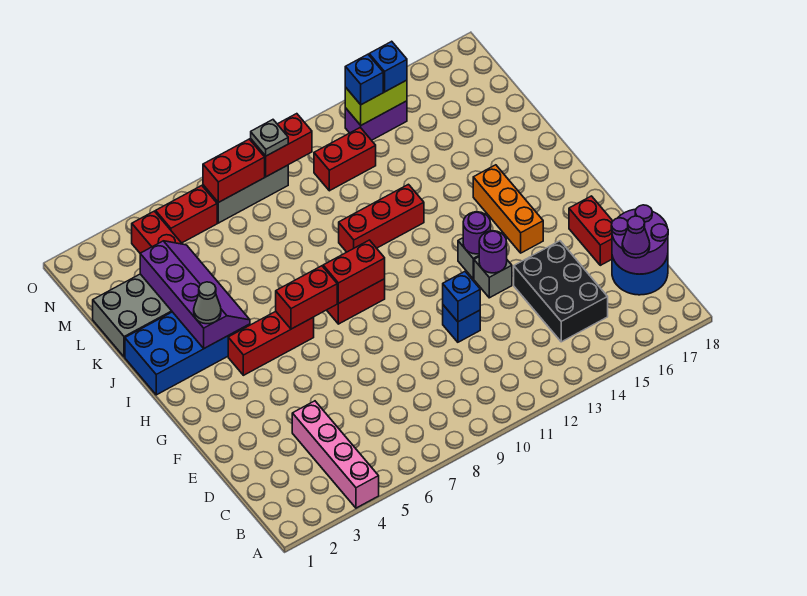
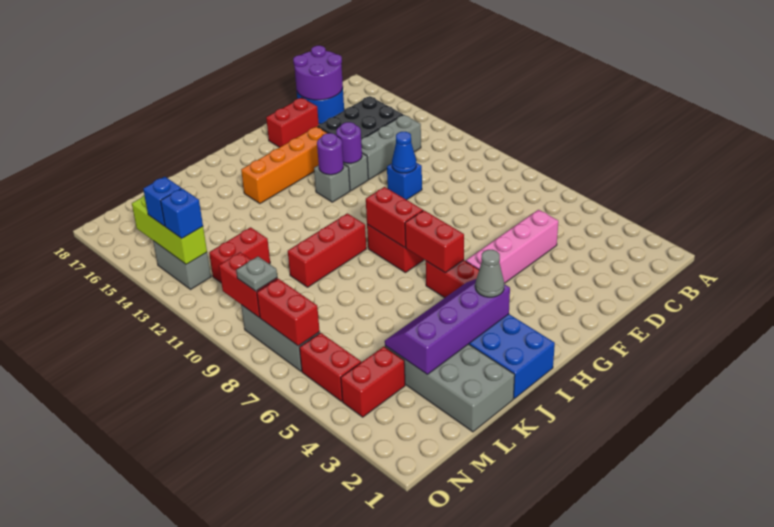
pink brick A4:D4 level 1 -> pink brick D5:G5 level 1
none -> grey brick C13:E13 level 1
purple cone C17 level 3 -> none
blue brick E11 level 2 -> blue cone E11 level 2
orange brick G15:I15 level 1 -> orange brick F15:I15 level 1
red brick J10:J12 level 1 -> red brick I10:K10 level 1
red brick M11:M12 level 1 -> red brick L12:M12 level 1
purple brick N13:N14 level 1 -> grey brick N13:N14 level 1
lime brick N13:N14 level 2 -> lime brick N13:N15 level 2

